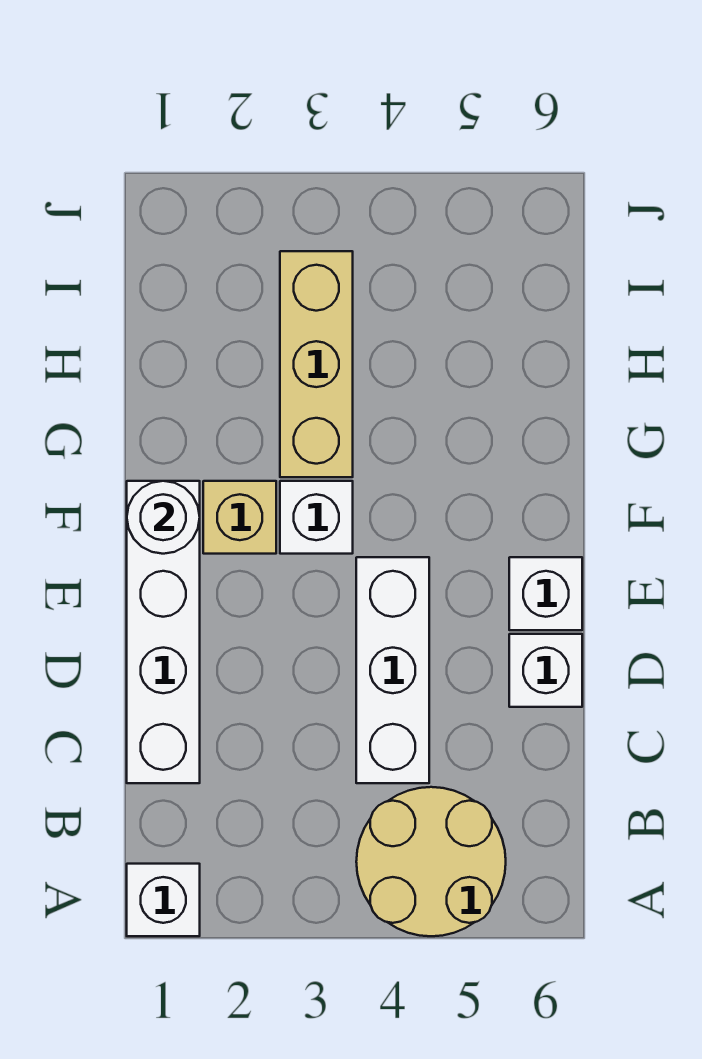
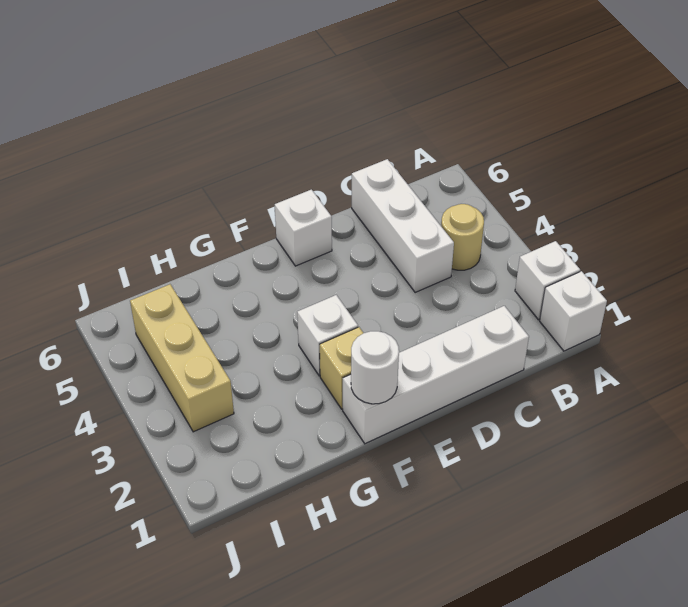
tan round brick A4:B5 level 1 -> tan round brick B4 level 1
white brick C4:E4 level 1 -> white brick C4:C6 level 1
white brick D6 level 1 -> white brick A2 level 1
tan brick G3:I3 level 1 -> tan brick I3:I5 level 1

